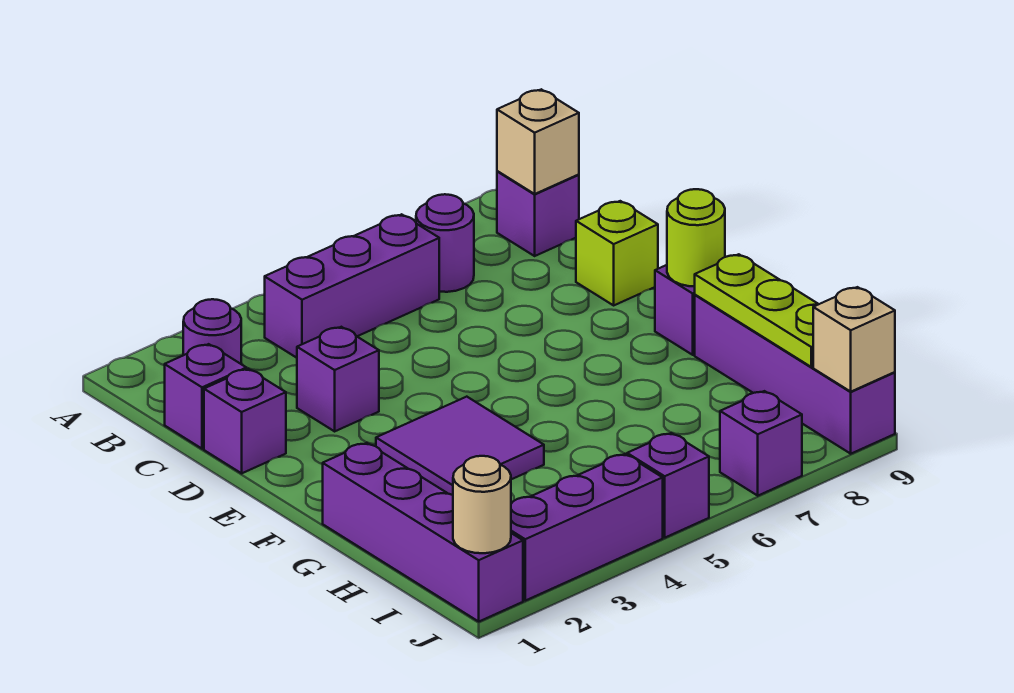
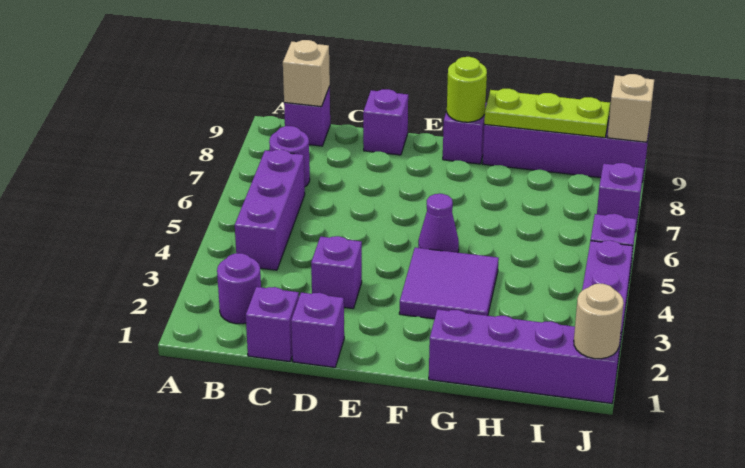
lime brick D9 level 1 -> purple brick D9 level 1
none -> purple cone F5 level 1

